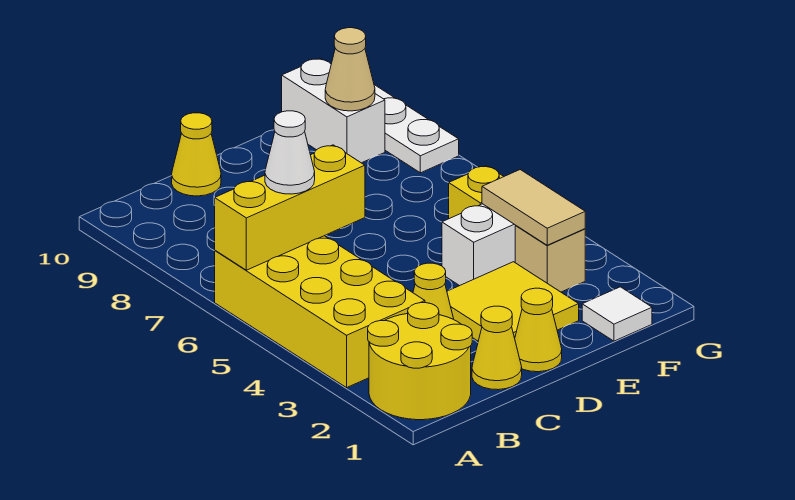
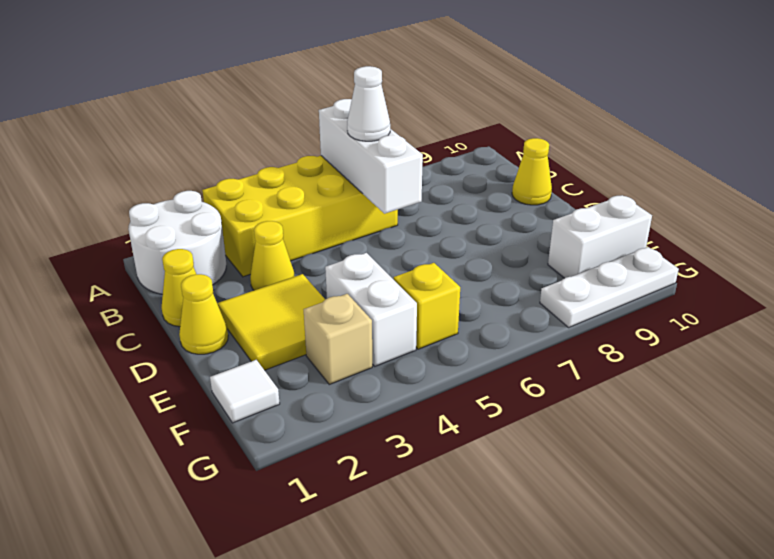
yellow round brick A1:B2 level 1 -> white round brick A1:B2 level 1
yellow brick A6:C6 level 2 -> white brick A6:C6 level 2
tan tile F3:F4 level 2 -> none
tan cone F9 level 2 -> none

